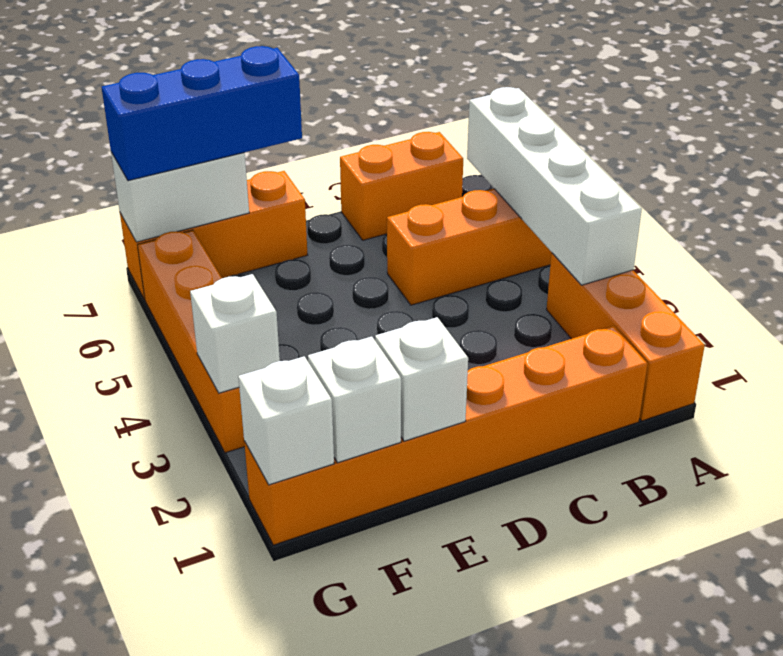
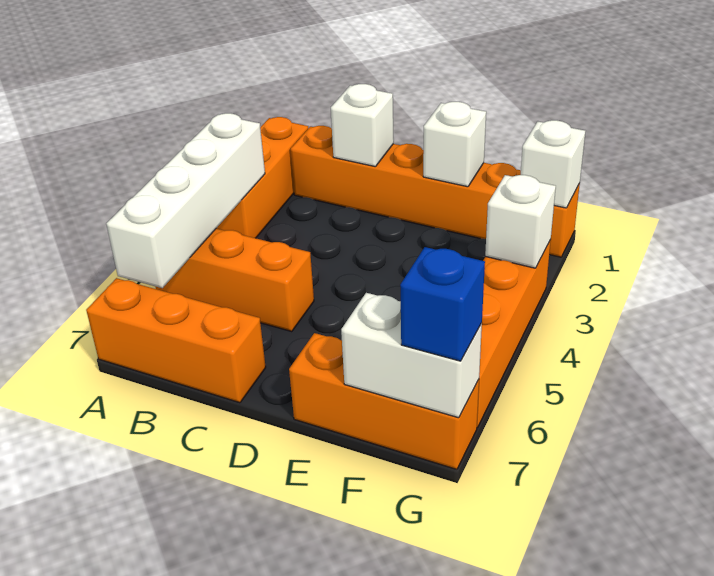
orange brick B7:C7 level 1 -> orange brick A7:C7 level 1
blue brick E7:G7 level 3 -> blue brick G7 level 3
white brick F1 level 2 -> white brick C1 level 2

